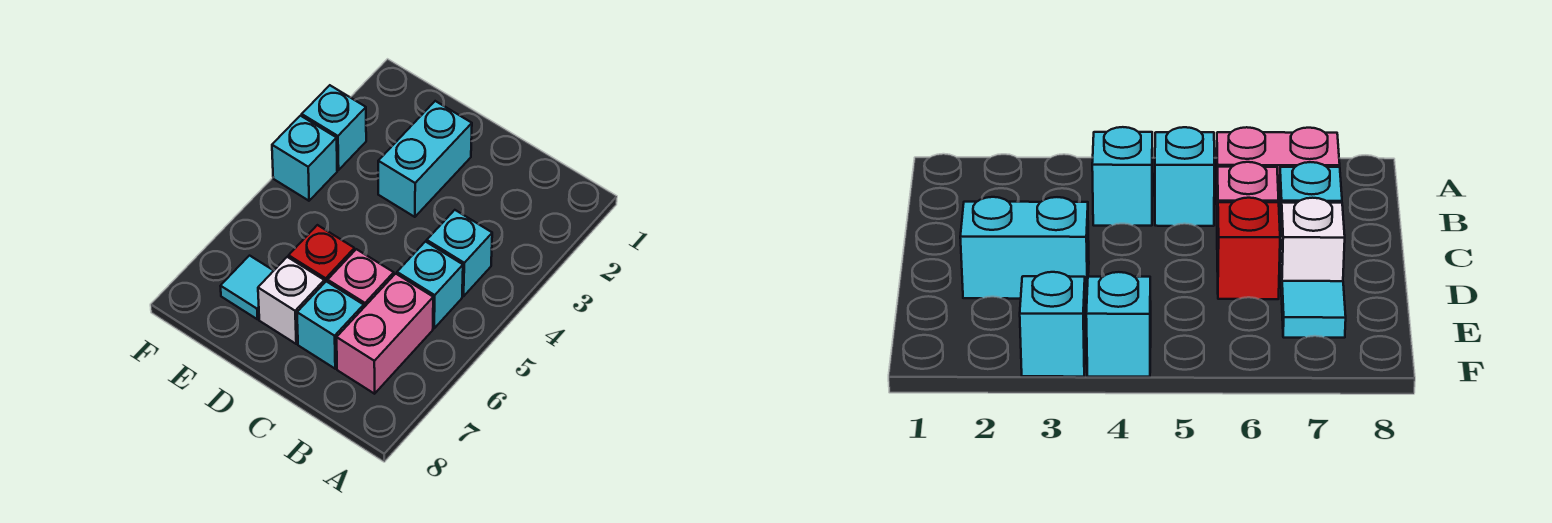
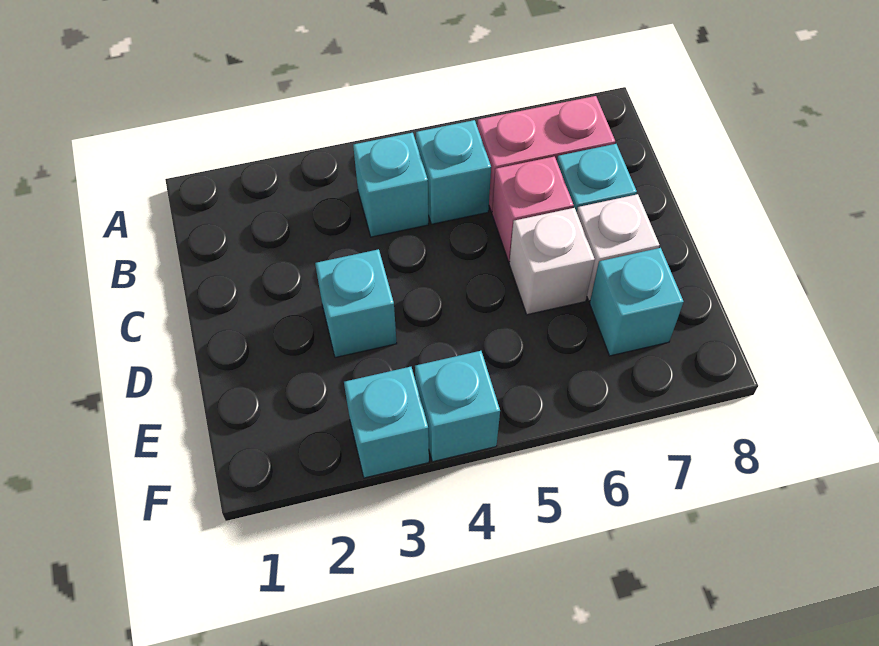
cyan brick D2:D3 level 1 -> cyan brick D3 level 1
red brick D6 level 1 -> white brick D6 level 1
cyan tile E7 level 1 -> cyan brick E7 level 1

